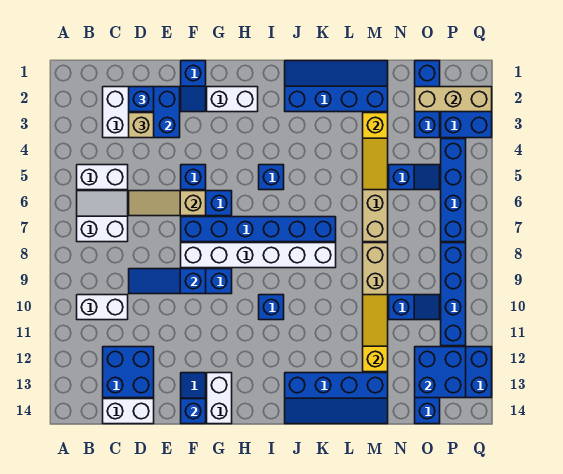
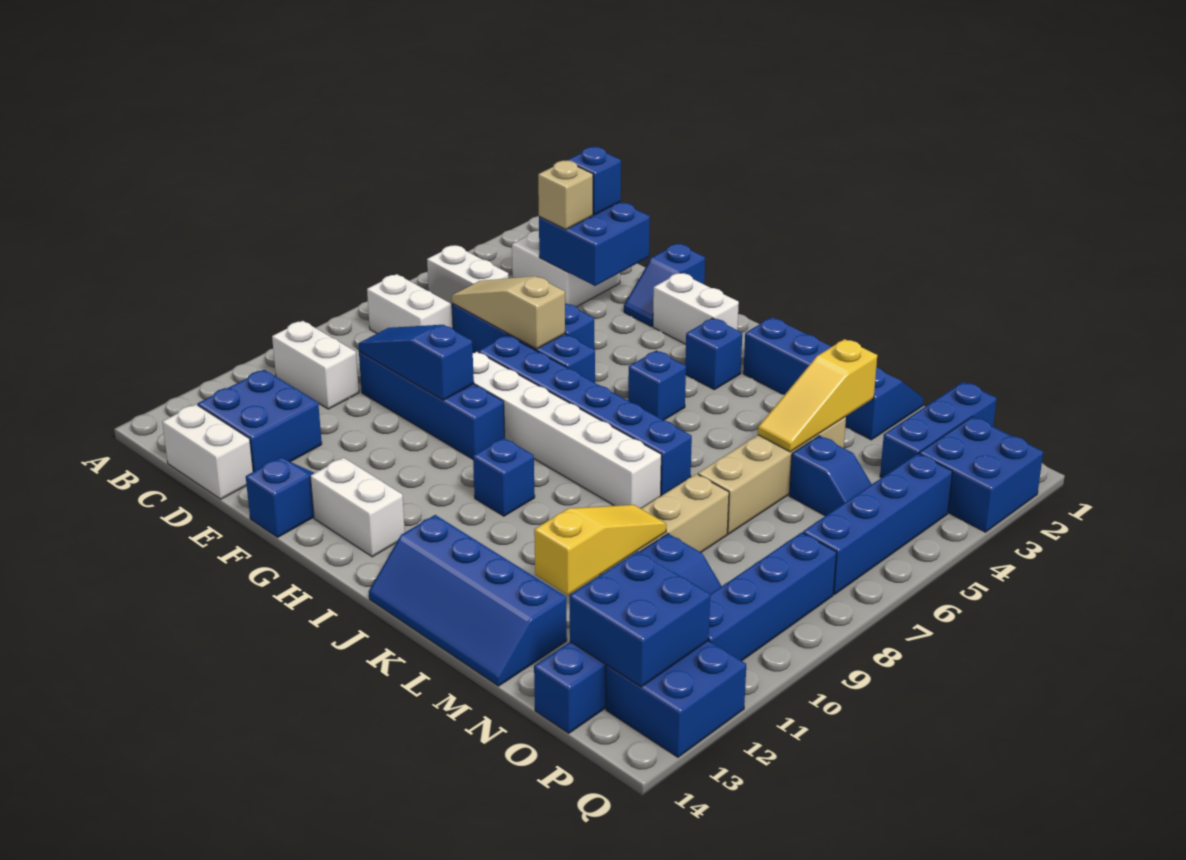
blue brick F14 level 2 -> blue brick I3 level 1
white brick G13:G14 level 1 -> white brick G13:H13 level 1
tan brick O2:Q2 level 2 -> none

